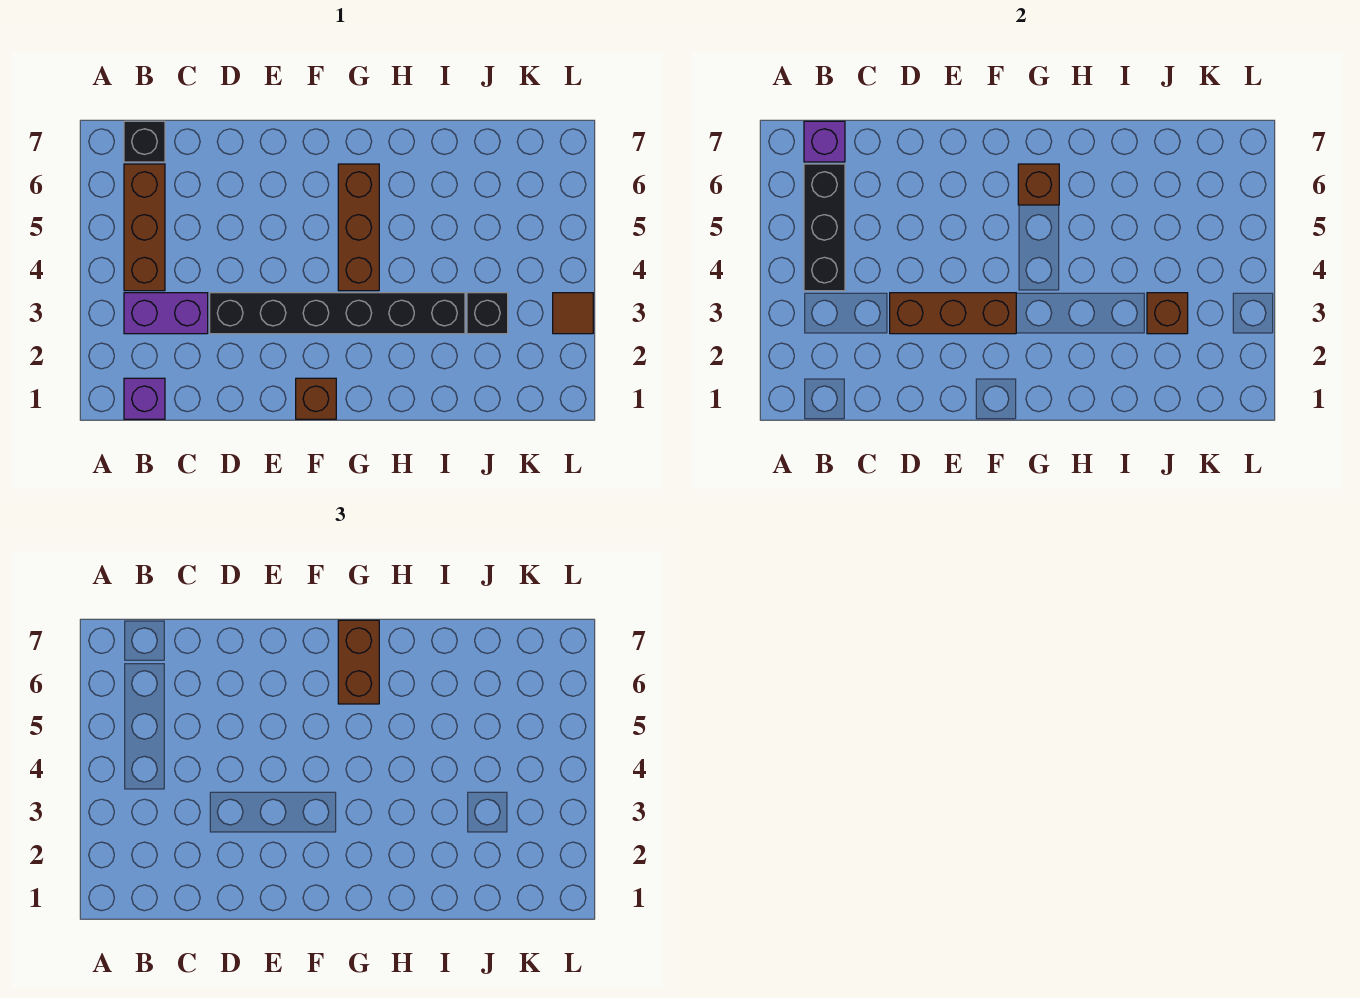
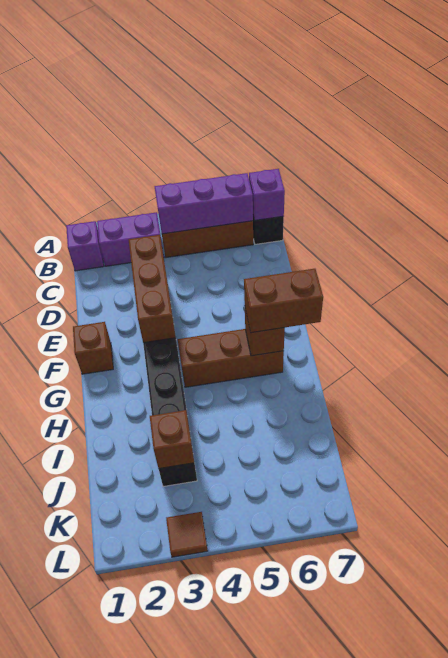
purple brick B3:C3 level 1 -> purple brick B2:B3 level 1
black brick B4:B6 level 2 -> purple brick B4:B6 level 2

